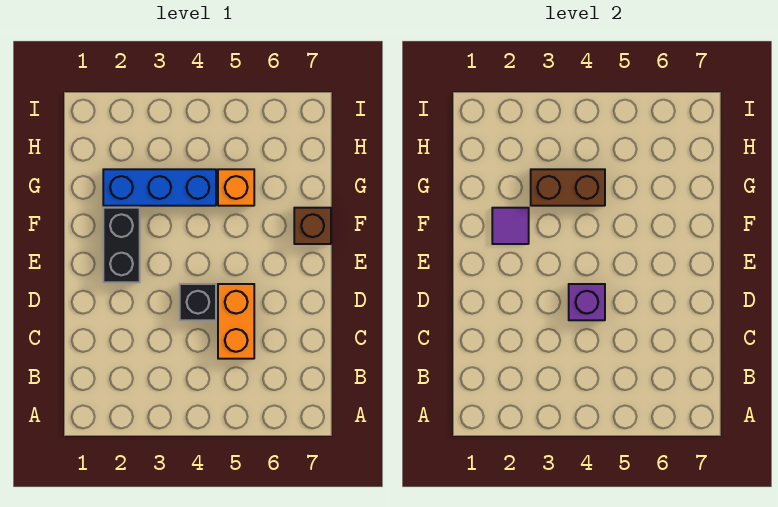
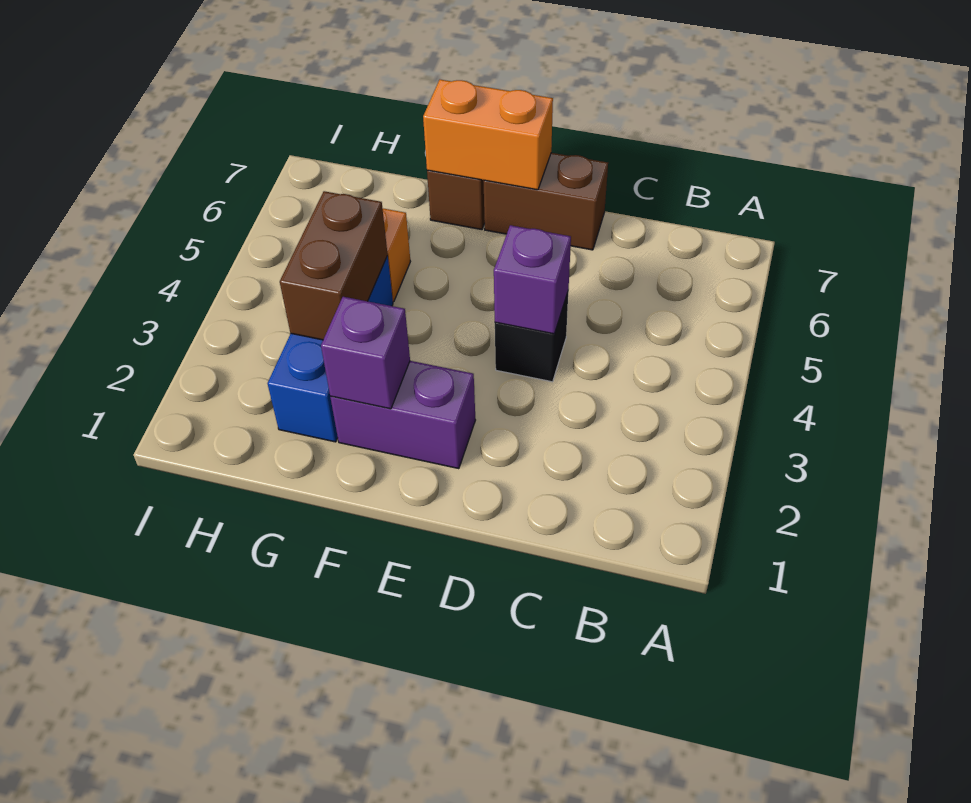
orange brick C5:D5 level 1 -> orange brick E7:F7 level 2
none -> brown brick D7:E7 level 1
black brick E2:F2 level 1 -> purple brick E2:F2 level 1
purple tile F2 level 2 -> purple brick F2 level 2

